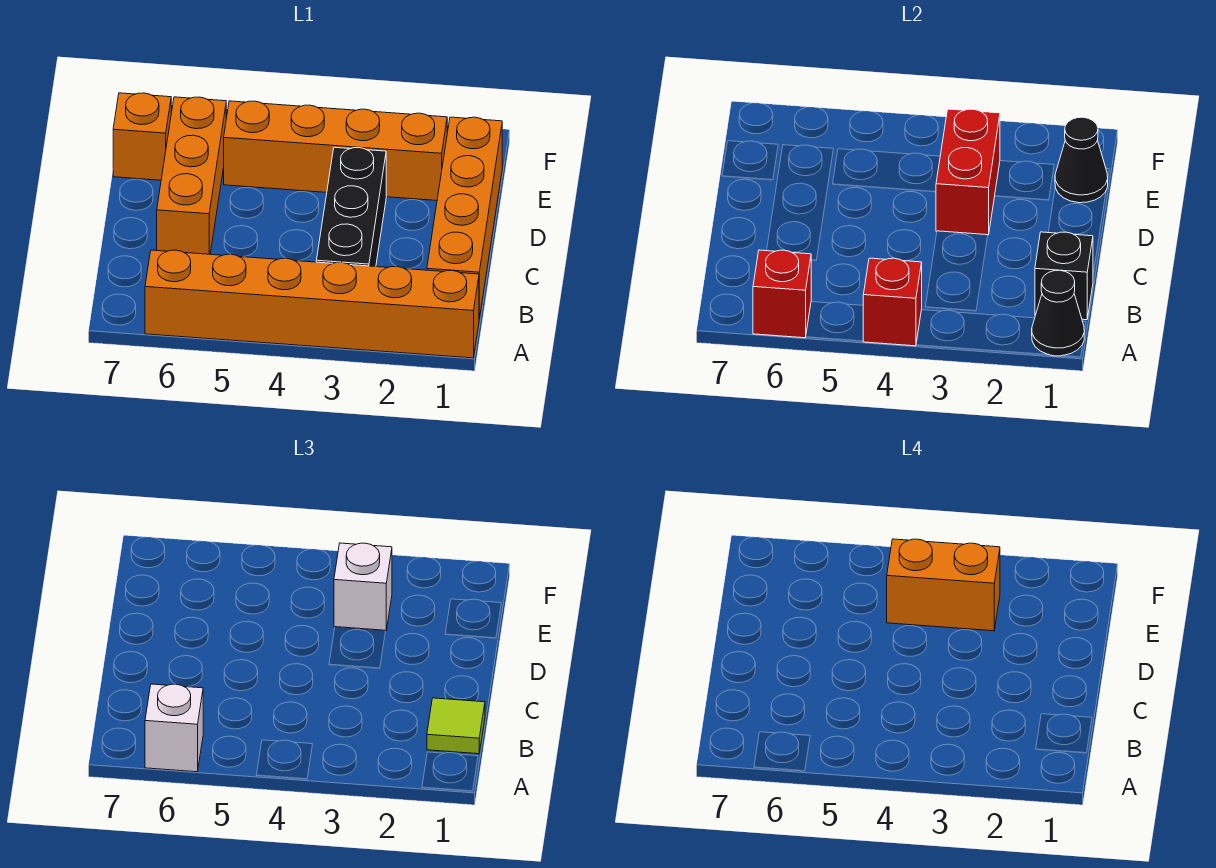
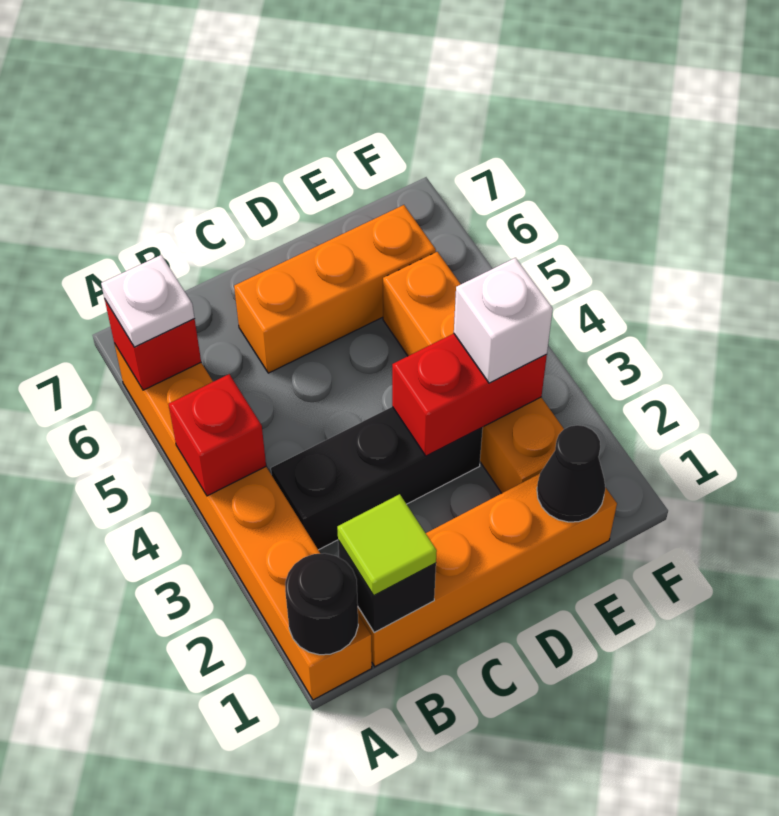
black cone A1 level 2 -> black round brick A1 level 2
white brick A6 level 3 -> white plate A6 level 3
orange brick E3:E4 level 4 -> none
orange brick E7 level 1 -> none

